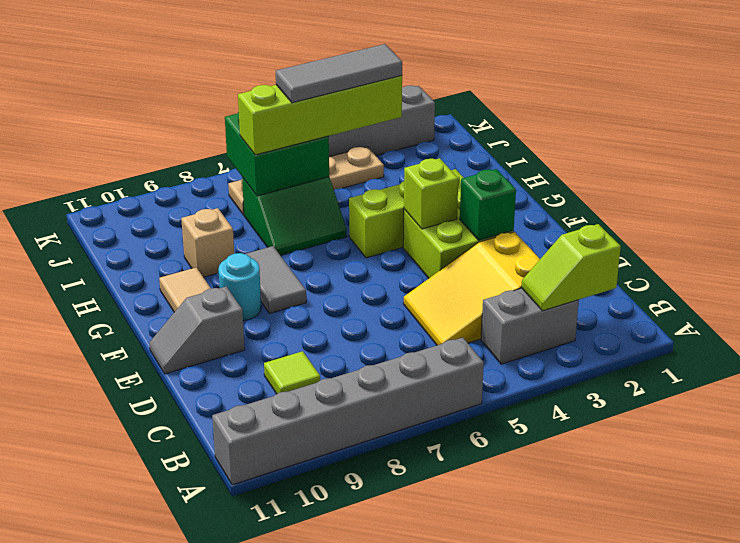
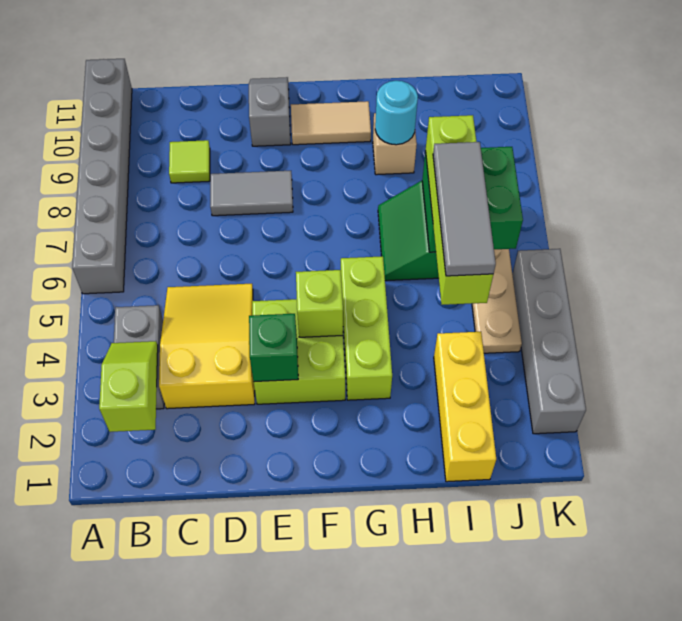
grey tile F8:G8 level 1 -> grey tile D8:E8 level 1
cyan round brick F9 level 1 -> cyan round brick H9 level 2
none -> yellow brick I1:I3 level 1

